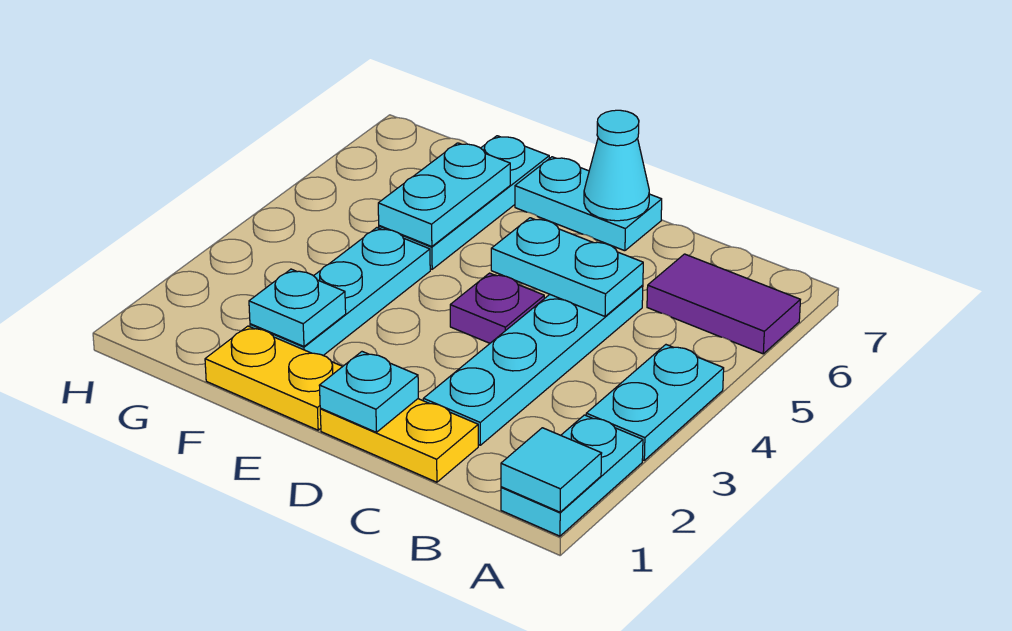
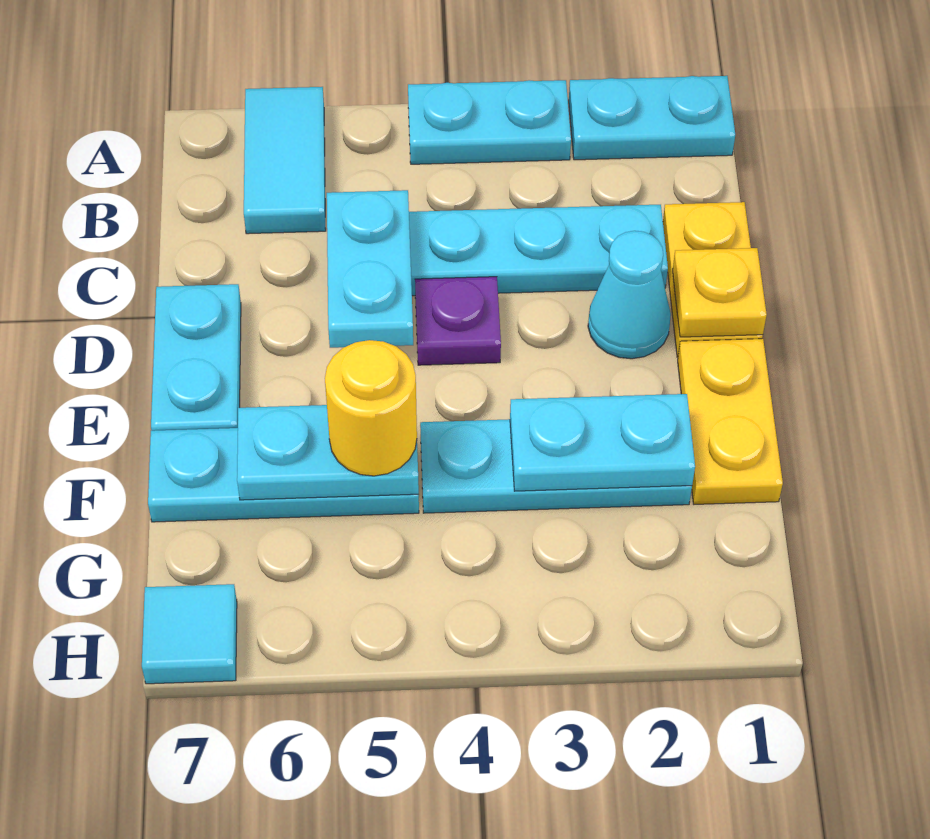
cyan tile A1 level 2 -> cyan tile H7 level 1
purple tile A6:B6 level 1 -> cyan tile A6:B6 level 1
cyan plate D1 level 2 -> yellow plate D1 level 2
cyan cone D7 level 2 -> cyan cone D2 level 1
cyan plate F2 level 2 -> cyan plate F2:F3 level 2
none -> yellow round brick F5 level 3

